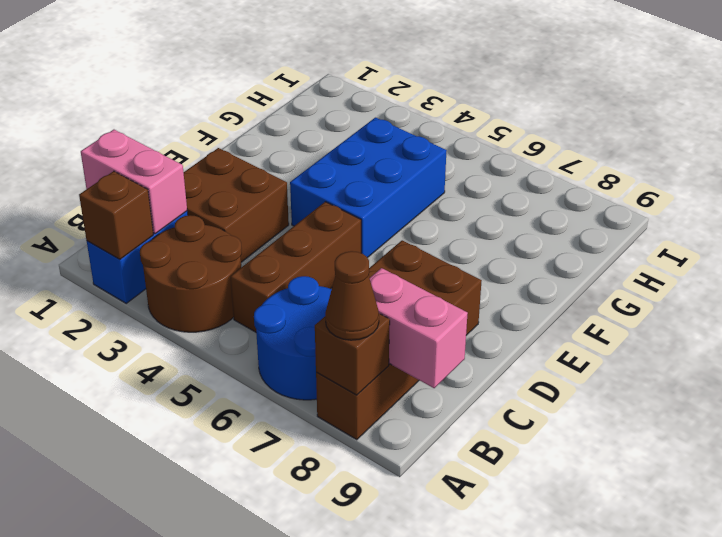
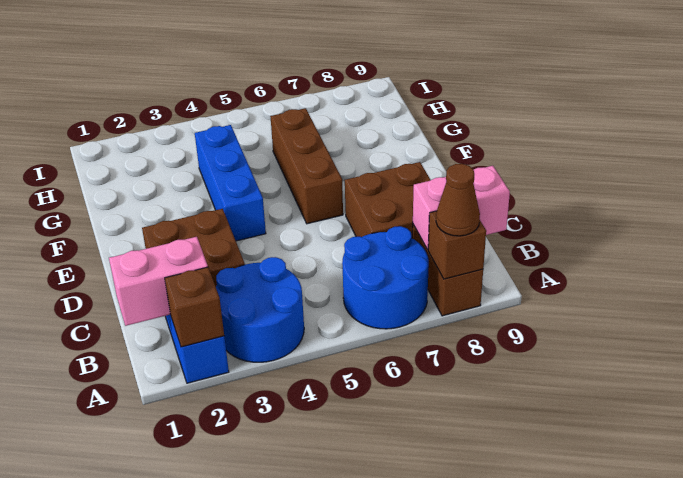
brown round brick A3:B4 level 1 -> blue round brick A3:B4 level 1
brown brick B5:D5 level 1 -> brown brick E6:G6 level 1
blue brick E4:G5 level 1 -> blue brick E4:G4 level 1

